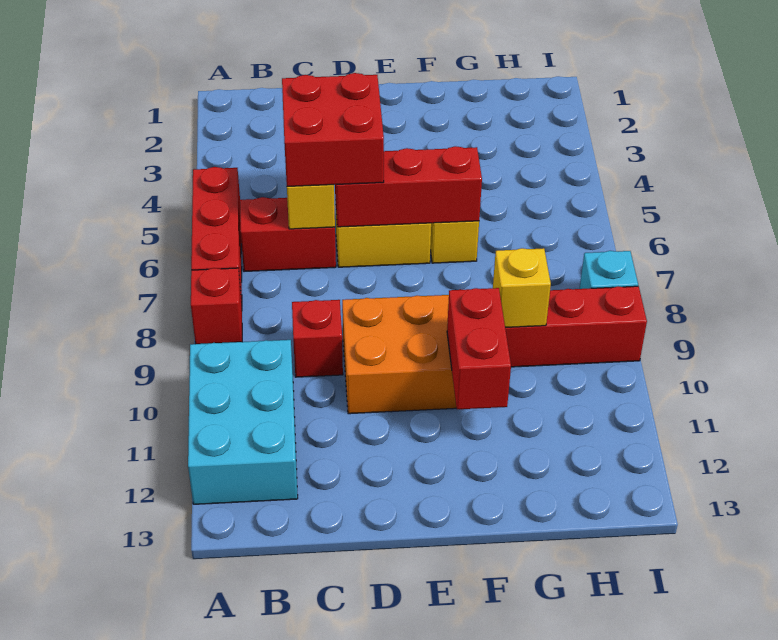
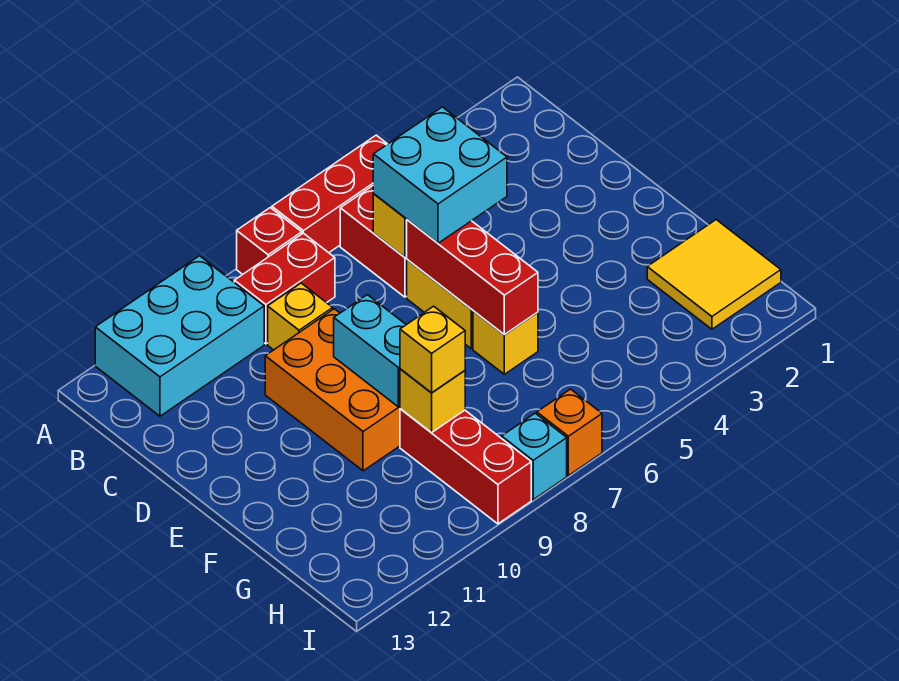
red brick C5:D6 level 3 -> cyan brick C5:D6 level 3
red brick C9 level 1 -> yellow brick C9 level 1
none -> cyan brick E9:F9 level 2
red brick F10:F11 level 2 -> red brick B8:B9 level 1
none -> yellow tile G1:H2 level 1
none -> yellow brick G9 level 3
none -> orange brick I7 level 1

